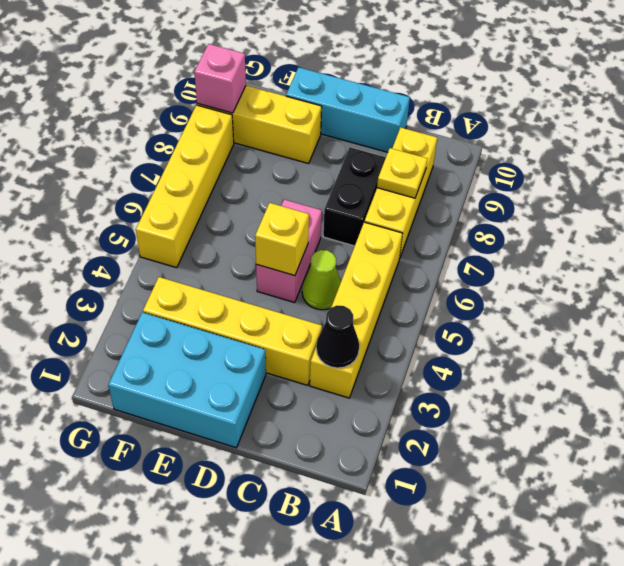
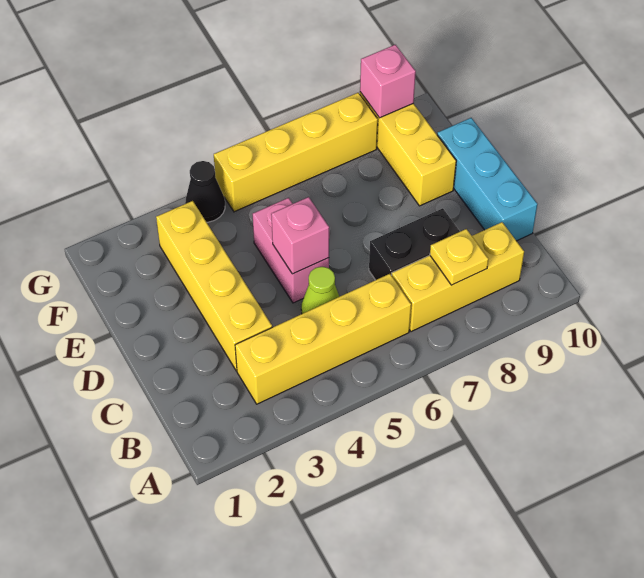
black cone B3 level 2 -> black cone G4 level 1
cyan brick D1:F2 level 1 -> none
pink brick D5:D6 level 1 -> pink brick D5:E5 level 1
yellow brick D5 level 2 -> pink brick D5 level 2

